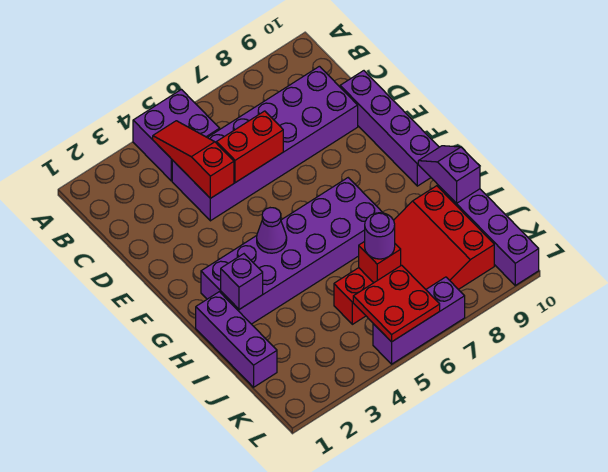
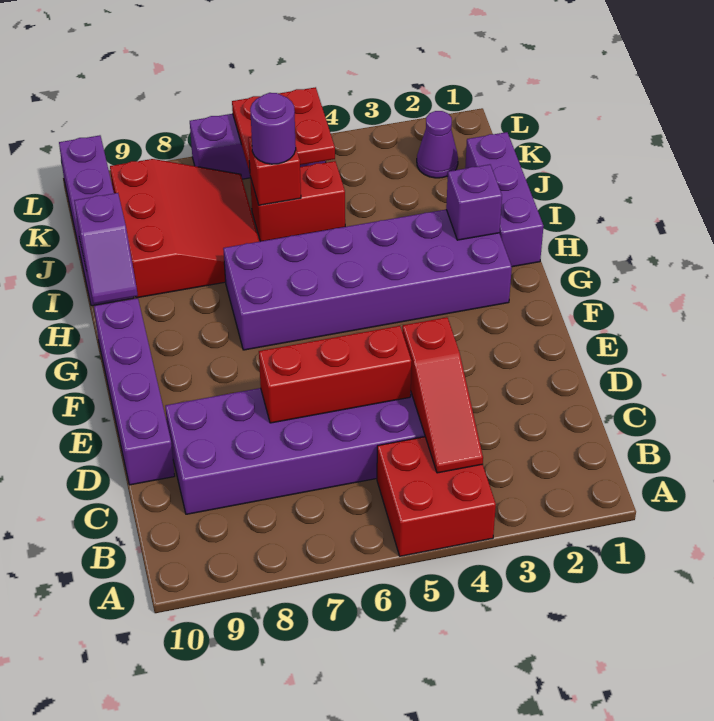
purple brick A4:B5 level 1 -> red brick A4:B5 level 1
red brick D5:D6 level 2 -> red brick D5:D7 level 2
purple cone G4 level 2 -> purple cone K2 level 1

